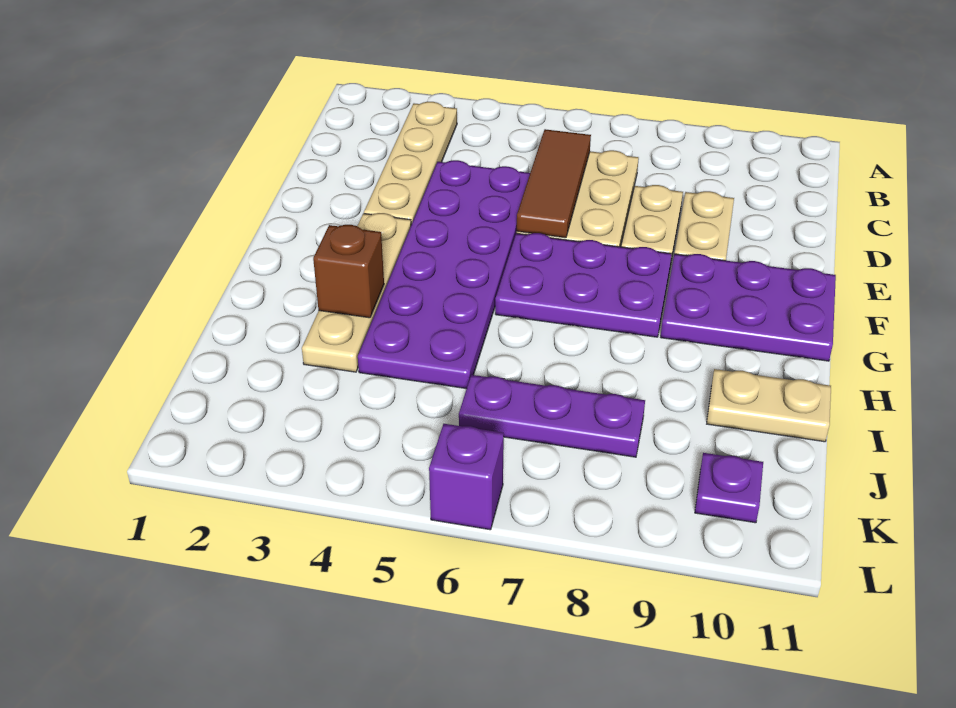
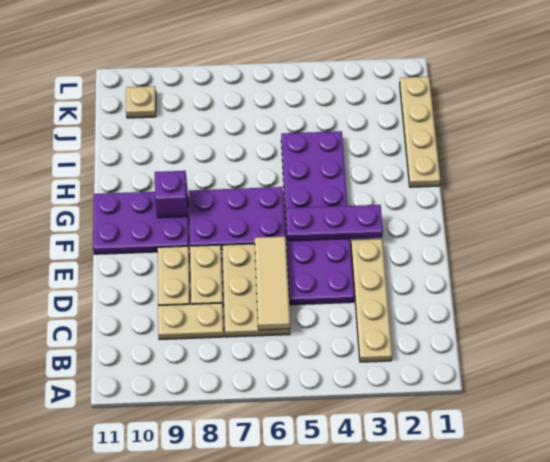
brown tile C6:E6 level 2 -> tan tile C6:E6 level 2
tan plate F3:I3 level 1 -> tan plate H1:K1 level 1
brown brick H3 level 2 -> none
tan plate I10:I11 level 1 -> tan plate C8:C9 level 1
purple plate J6:J8 level 1 -> purple plate F3:F5 level 2
purple plate K10 level 1 -> tan plate K10 level 1
purple brick L6 level 1 -> purple brick G9 level 2

